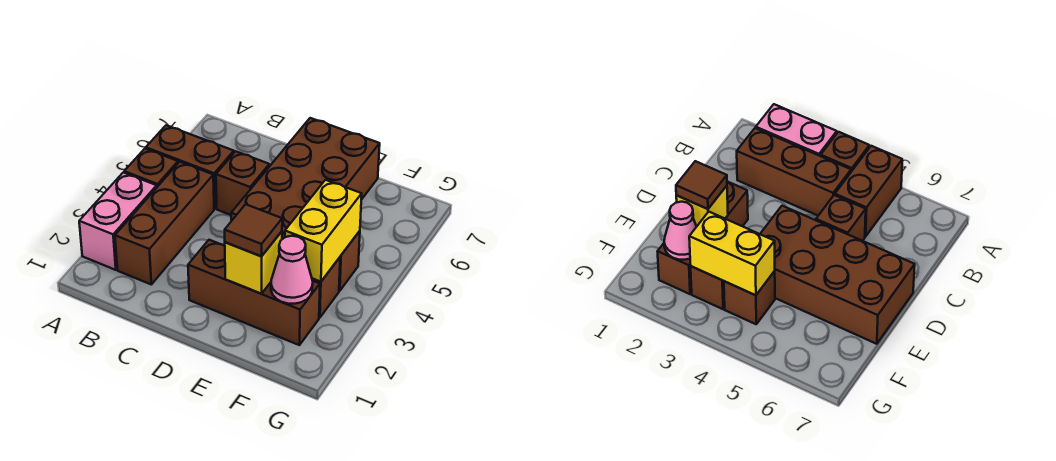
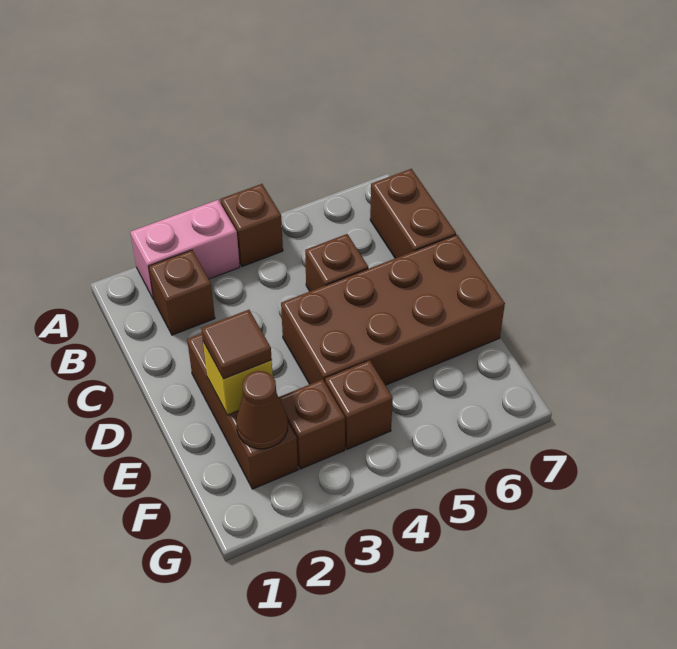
brown brick A5:B5 level 1 -> brown brick B7:C7 level 1
brown brick B2:B4 level 1 -> brown brick B2 level 1
pink cone F2 level 2 -> brown cone F2 level 2
yellow brick F3:F4 level 2 -> none

